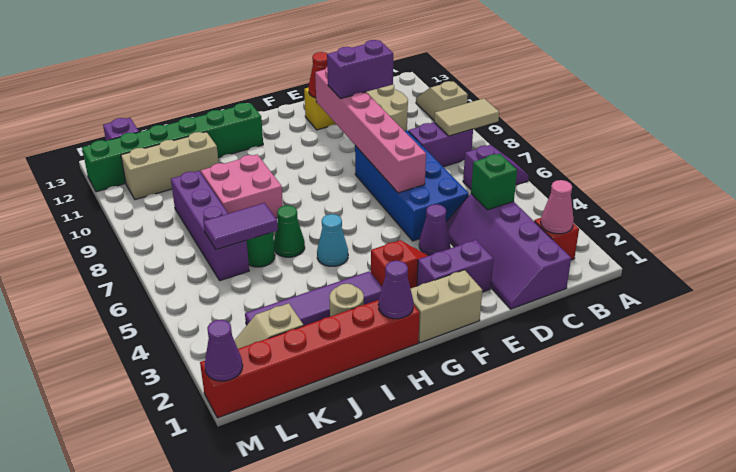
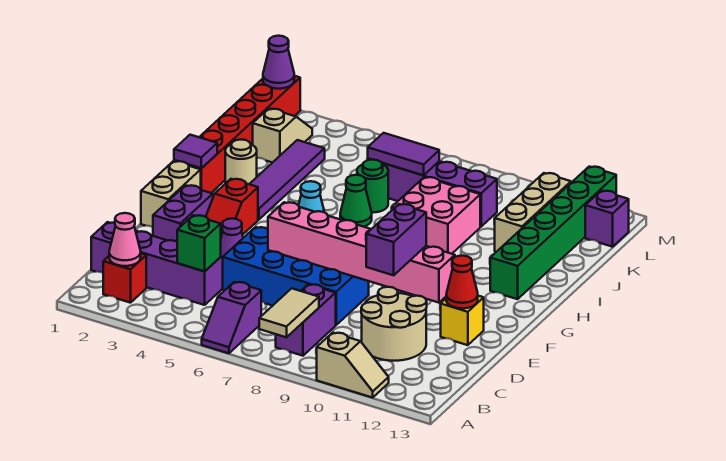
purple cone H1 level 2 -> purple tile H1 level 2
purple tile J6:K6 level 2 -> purple tile K6:K7 level 2

